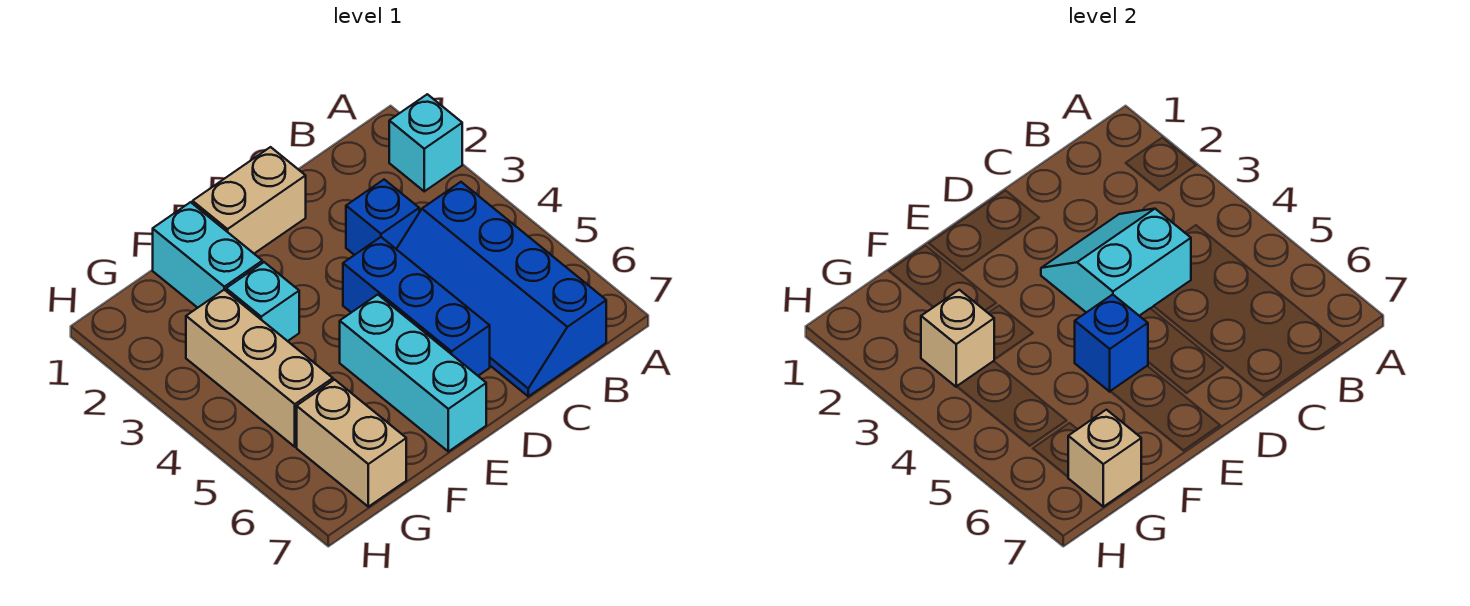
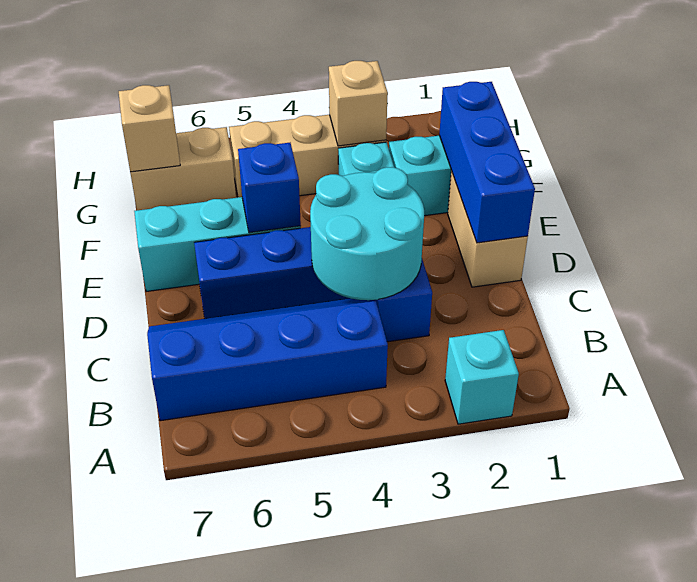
cyan slope C3:D4 level 2 top 4 -> cyan round brick C3:D4 level 2
none -> blue brick D1:F1 level 2

